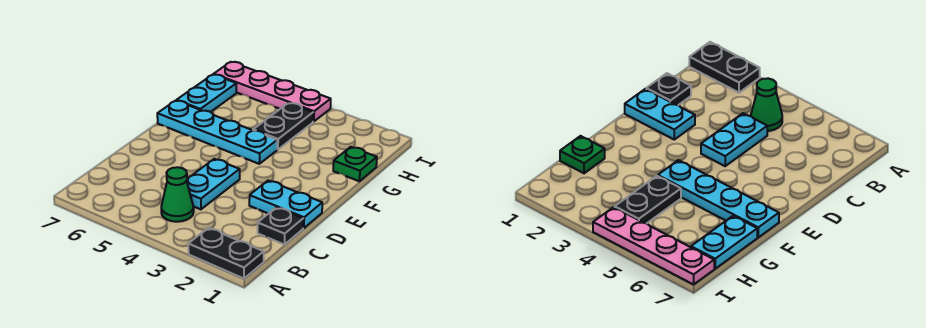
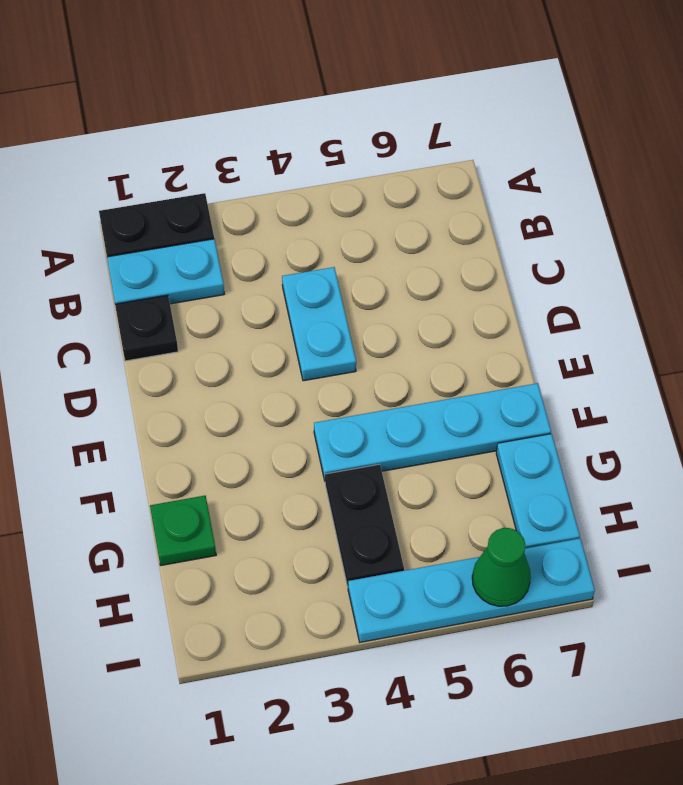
green cone B4 level 1 -> green cone I6 level 2
cyan plate D1:D2 level 1 -> cyan plate B1:B2 level 1
pink plate I4:I7 level 1 -> cyan plate I4:I7 level 1

